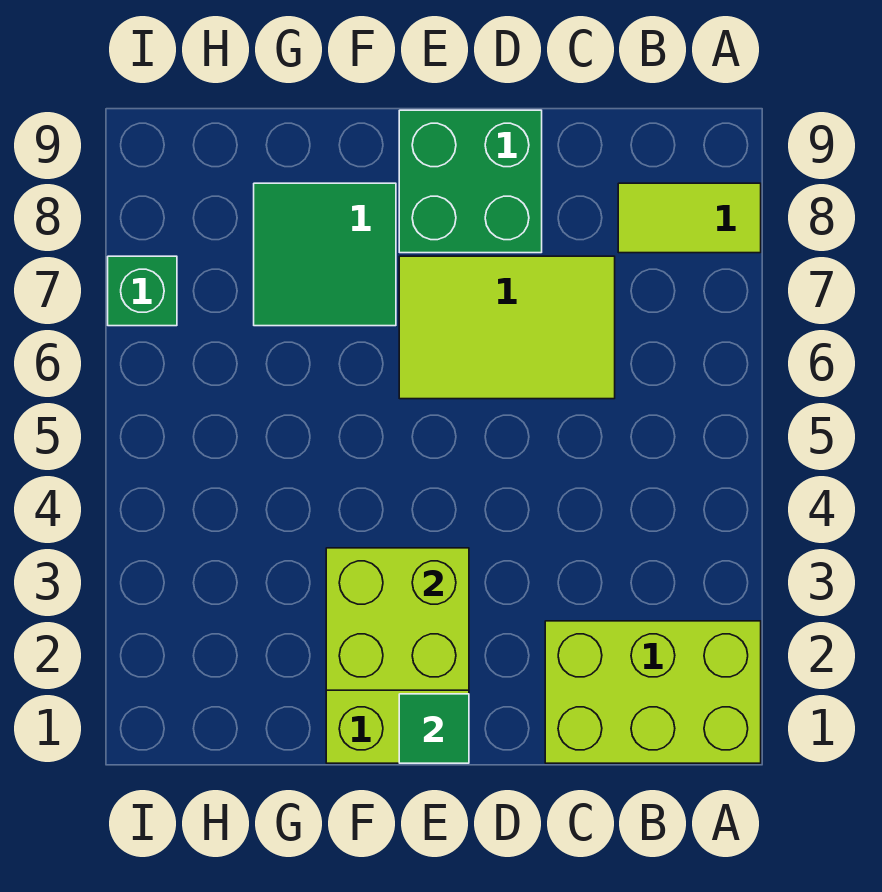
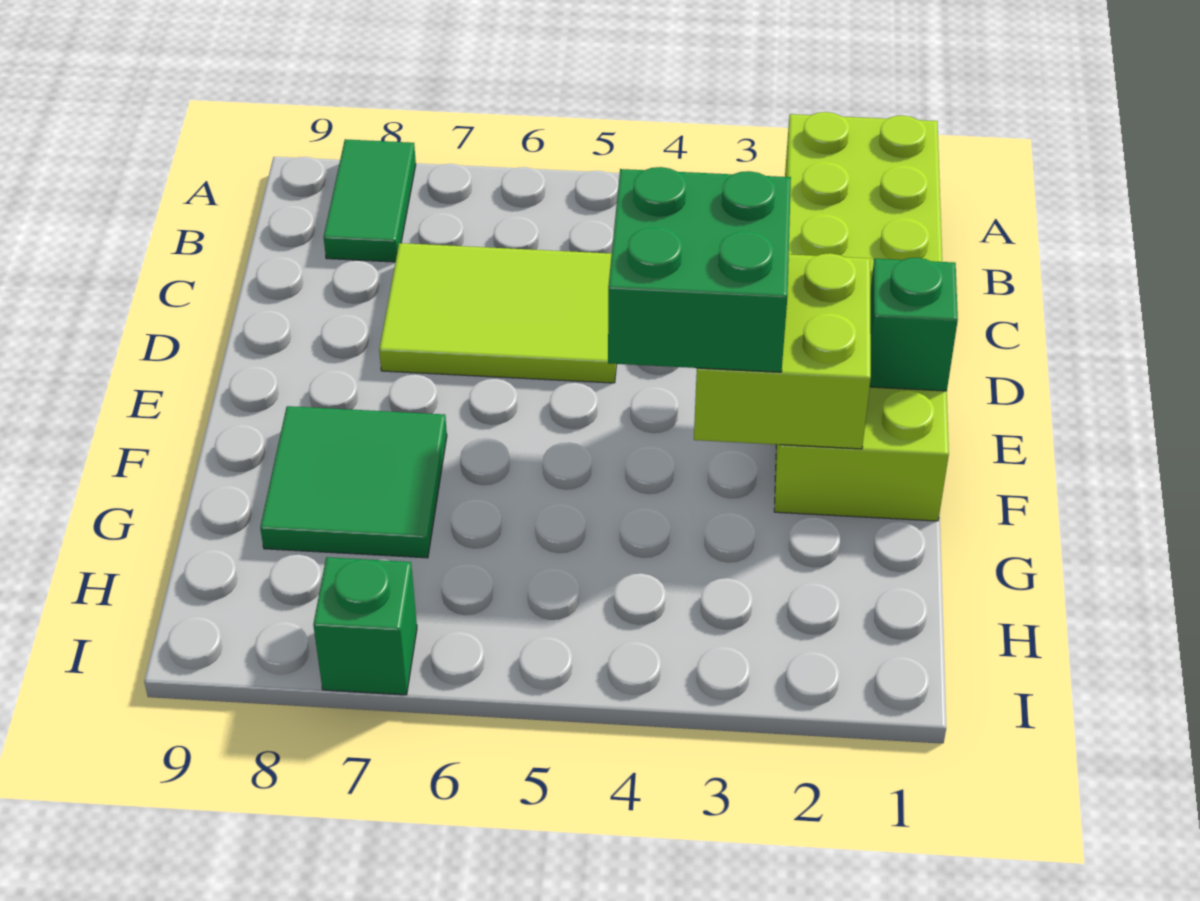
lime tile A8:B8 level 1 -> green tile A8:B8 level 1
lime tile C6:E7 level 1 -> lime tile C5:D7 level 1
green brick D8:E9 level 1 -> green brick E3:F4 level 3
green tile E1 level 2 -> green brick E1 level 2

